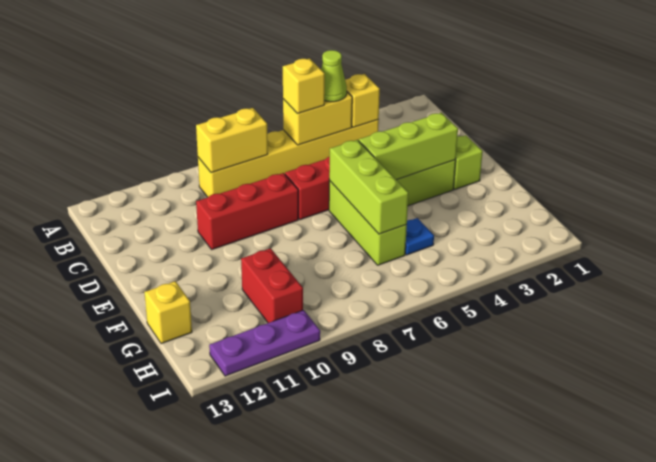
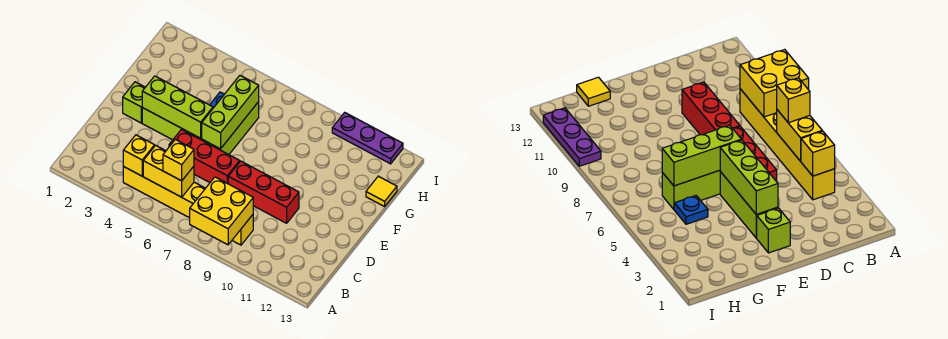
lime cone B5 level 3 -> none
yellow brick B8:B9 level 2 -> yellow brick A8:B9 level 2
red brick G10:H10 level 1 -> none
yellow brick G13 level 1 -> yellow tile G13 level 1

